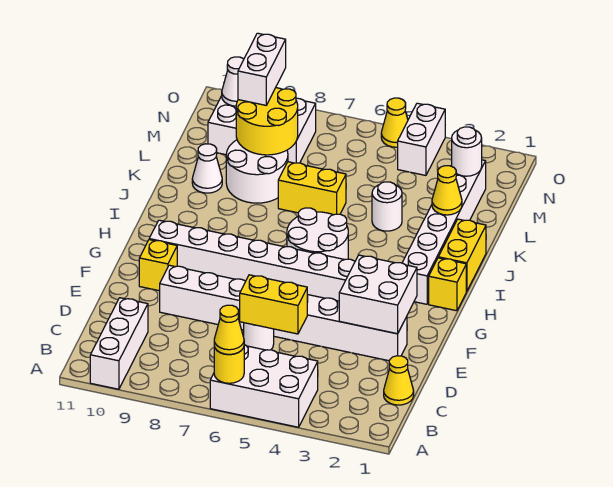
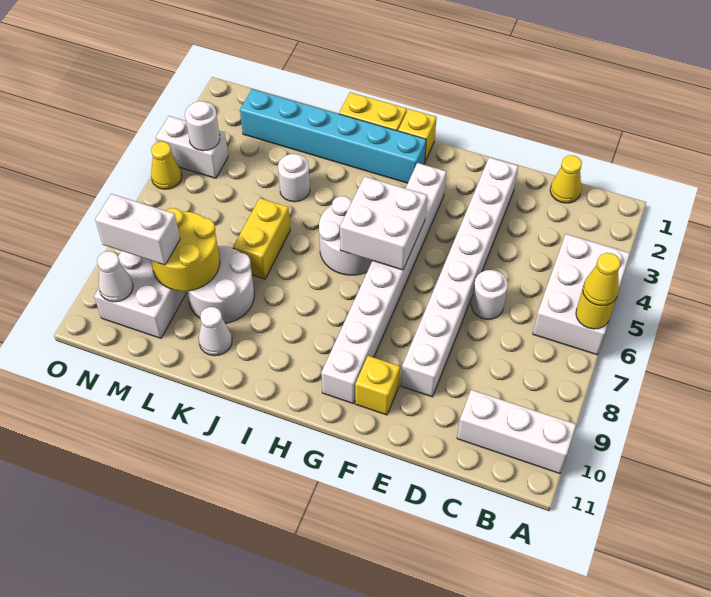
yellow brick D5:D6 level 2 -> none
white brick E2:F3 level 2 -> white brick G5:H6 level 2
white brick H2:M2 level 1 -> cyan brick H2:M2 level 1
yellow cone K2 level 2 -> none
white round brick M2 level 2 -> white round brick N4 level 2

